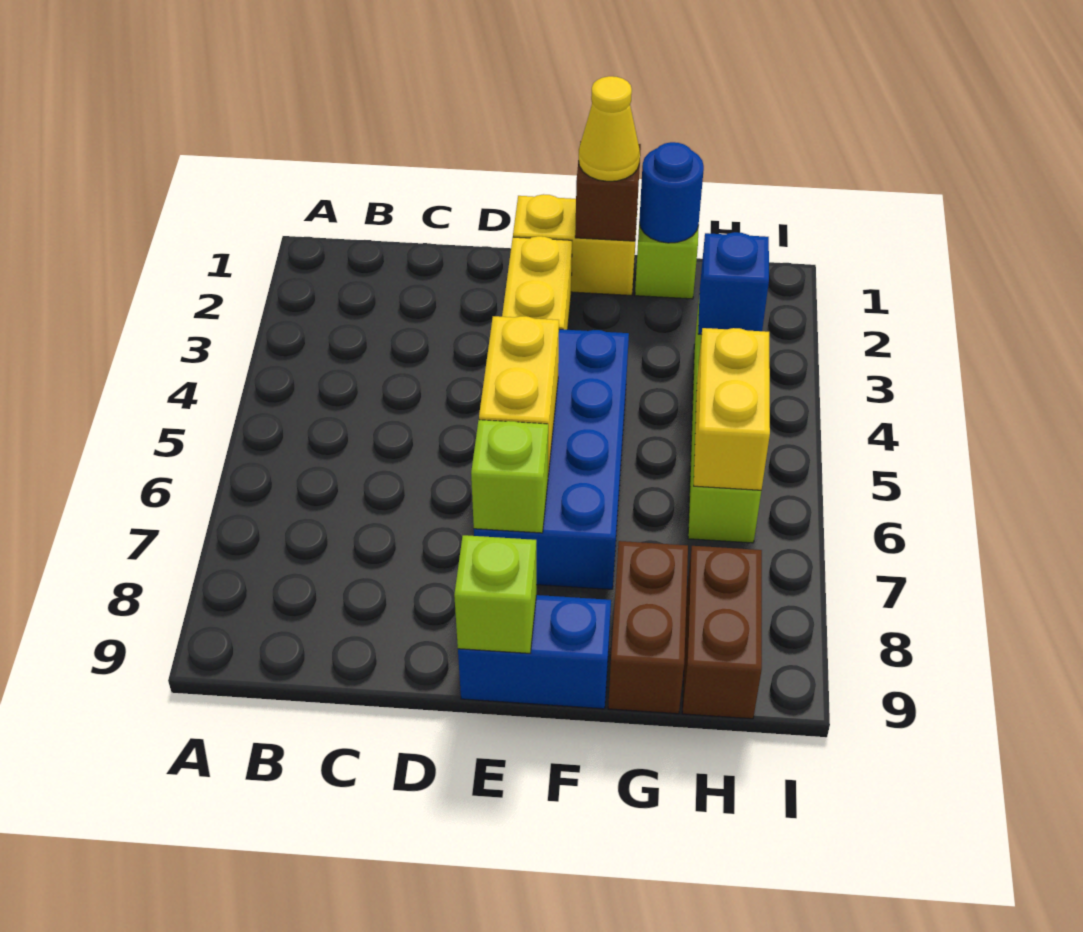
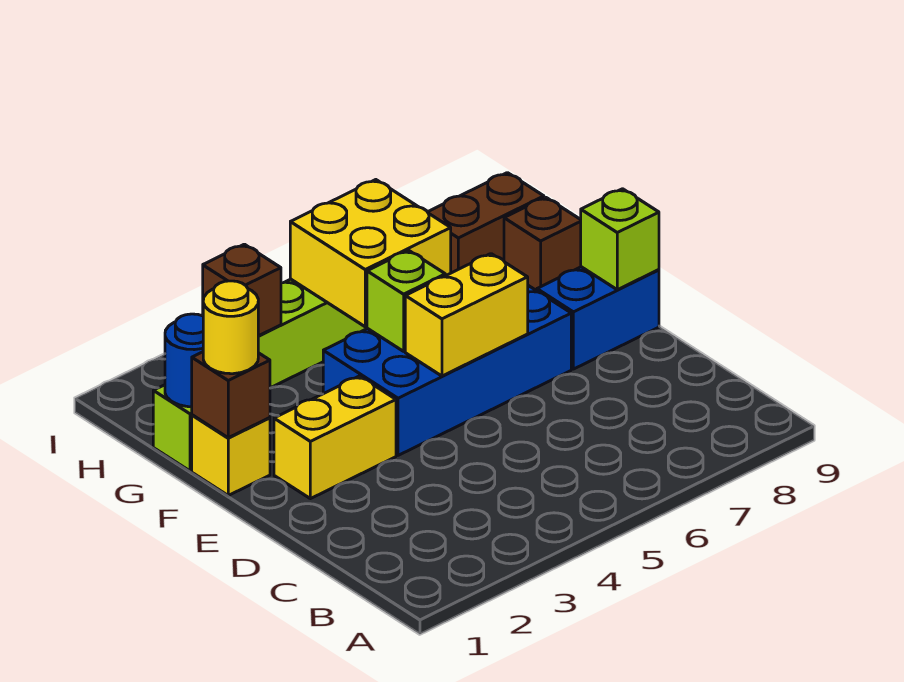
yellow brick E1:F1 level 1 -> yellow brick F1 level 1
lime brick E7 level 2 -> lime brick F5 level 2
blue brick E9:F9 level 1 -> blue brick E8:E9 level 1
yellow cone F1 level 3 -> yellow round brick F1 level 3
brown brick G8:G9 level 1 -> brown brick G9 level 1
blue brick H3 level 2 -> brown brick H3 level 2
yellow brick H5:H6 level 2 -> yellow brick G5:H6 level 2

